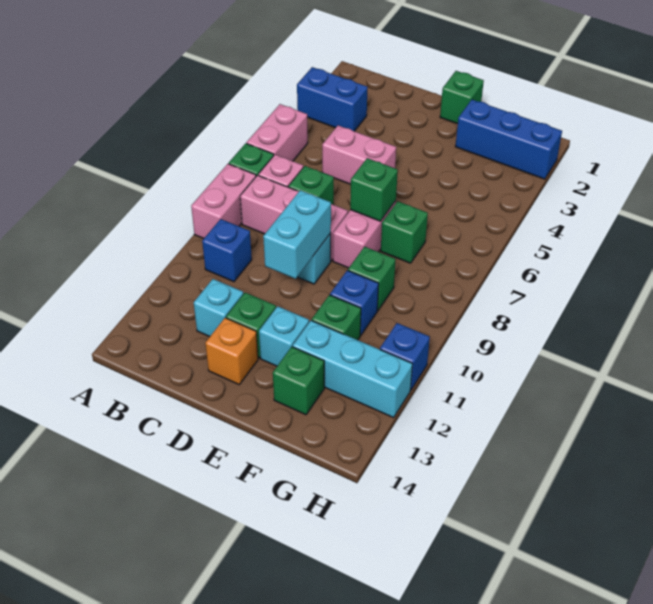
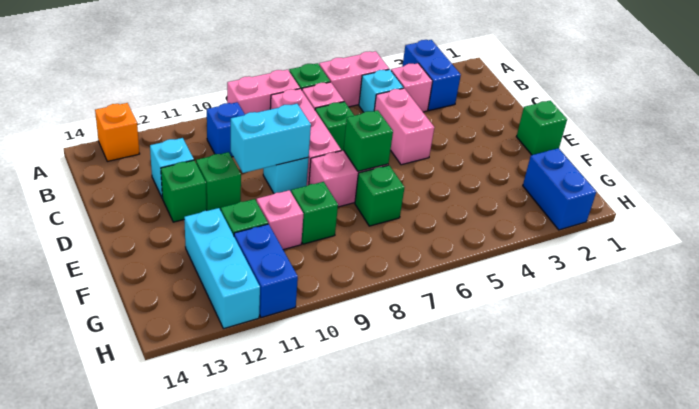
none -> pink brick B4 level 1
orange brick D13 level 1 -> orange brick A13 level 1
cyan brick E12 level 1 -> cyan brick B5 level 1
blue brick F2:H2 level 1 -> blue brick G2:H2 level 1
blue brick F10 level 1 -> pink brick F10 level 1
green brick F13 level 1 -> green brick D11 level 1
blue brick H11 level 1 -> blue brick G11:H11 level 1

